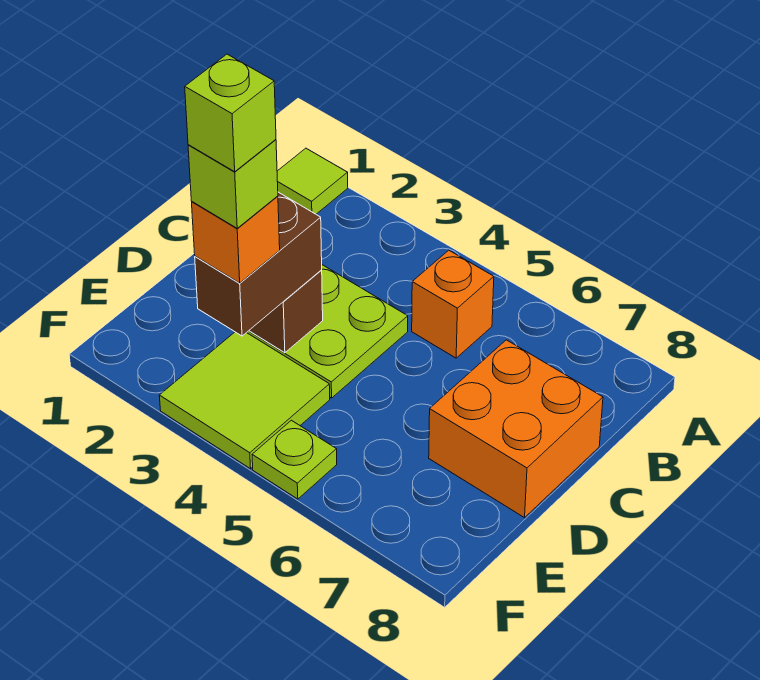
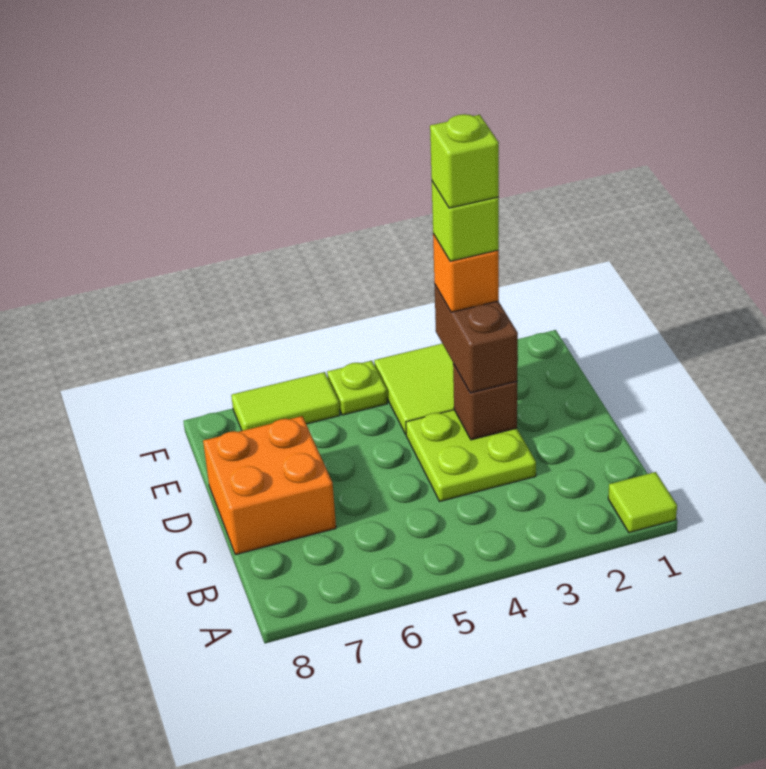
orange brick B5 level 1 -> none
none -> lime tile F6:F7 level 1

